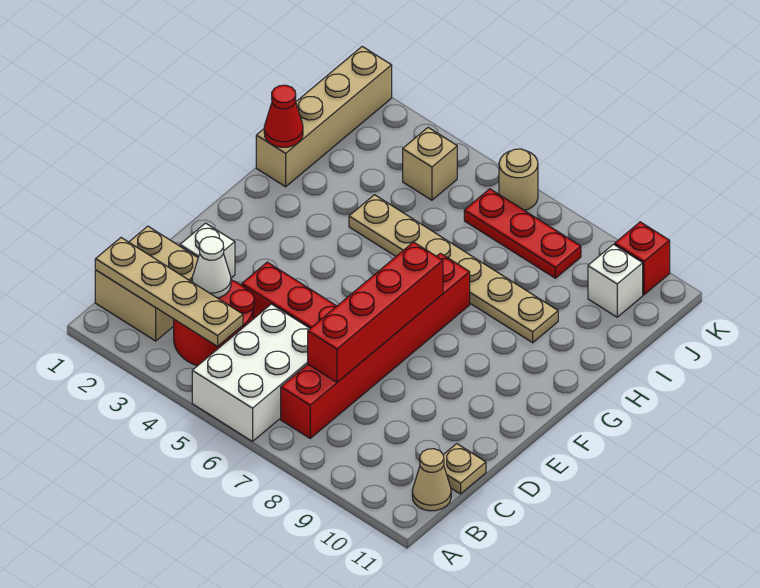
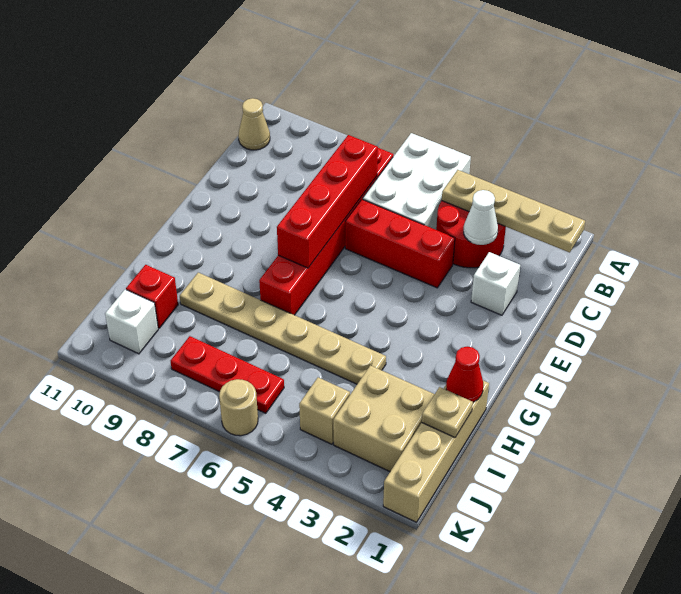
tan brick B1:C2 level 1 -> tan brick I2:J3 level 1
tan plate C11 level 1 -> tan plate I1 level 2
red brick K10 level 1 -> red brick I10 level 1

